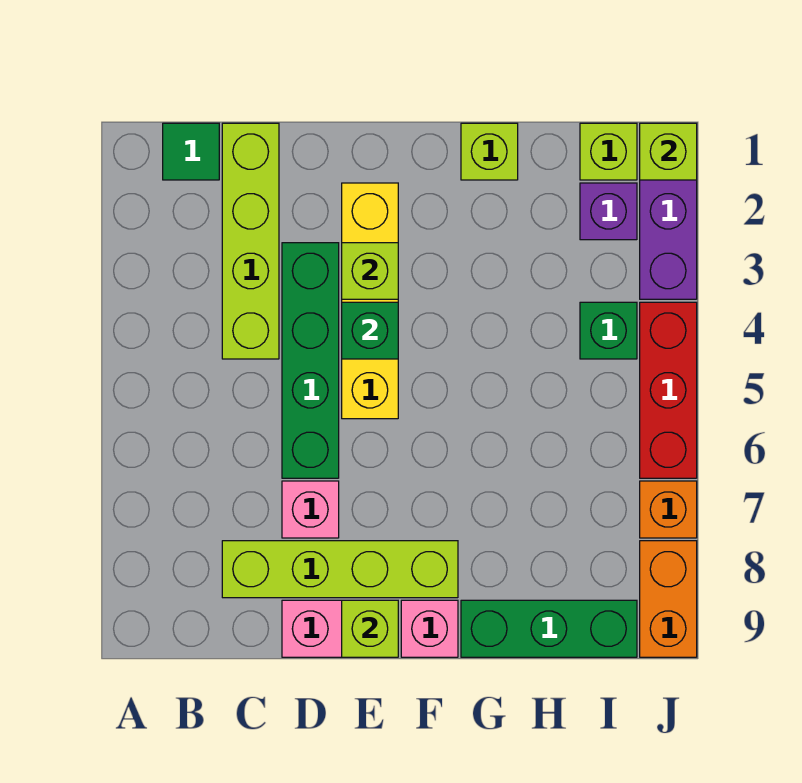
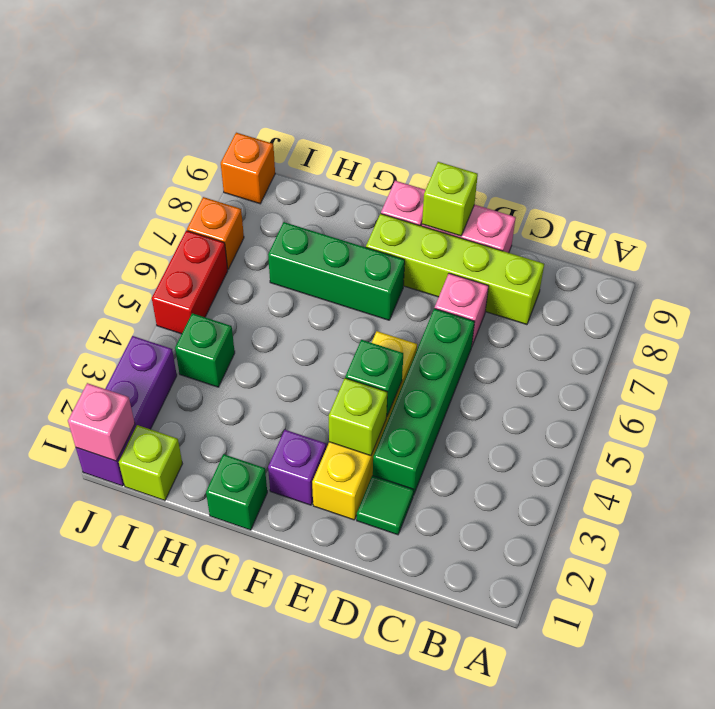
green tile B1 level 1 -> green tile D2 level 1
lime brick C1:C4 level 1 -> none
lime brick G1 level 1 -> green brick G1 level 1
green brick G9:I9 level 1 -> green brick F7:H7 level 1
purple brick I2 level 1 -> purple brick F2 level 1
lime brick J1 level 2 -> pink brick J1 level 2
red brick J4:J6 level 1 -> red brick J5:J6 level 1
orange brick J8:J9 level 1 -> orange brick J9 level 1

